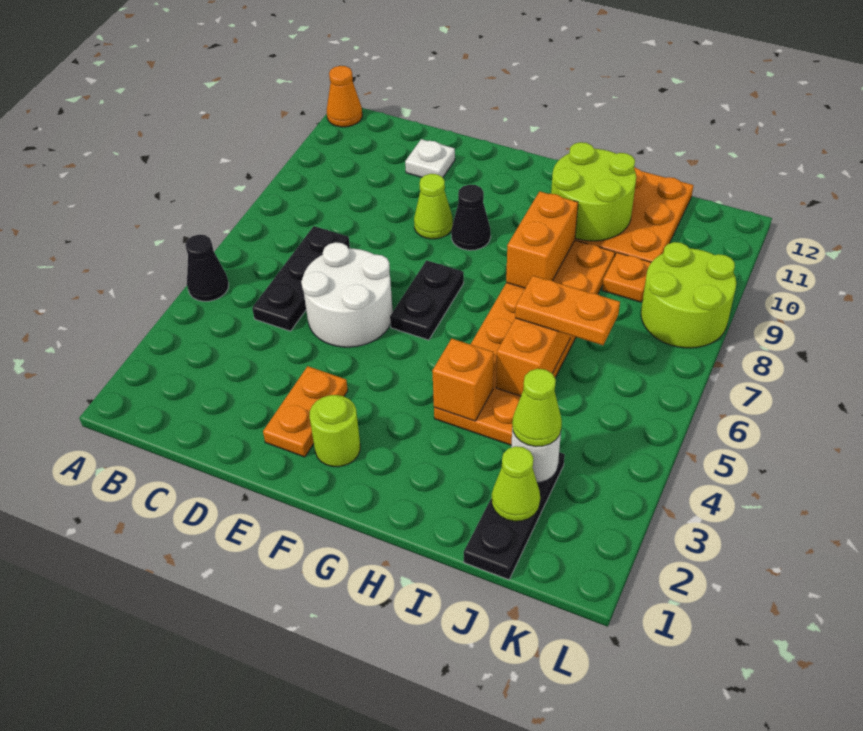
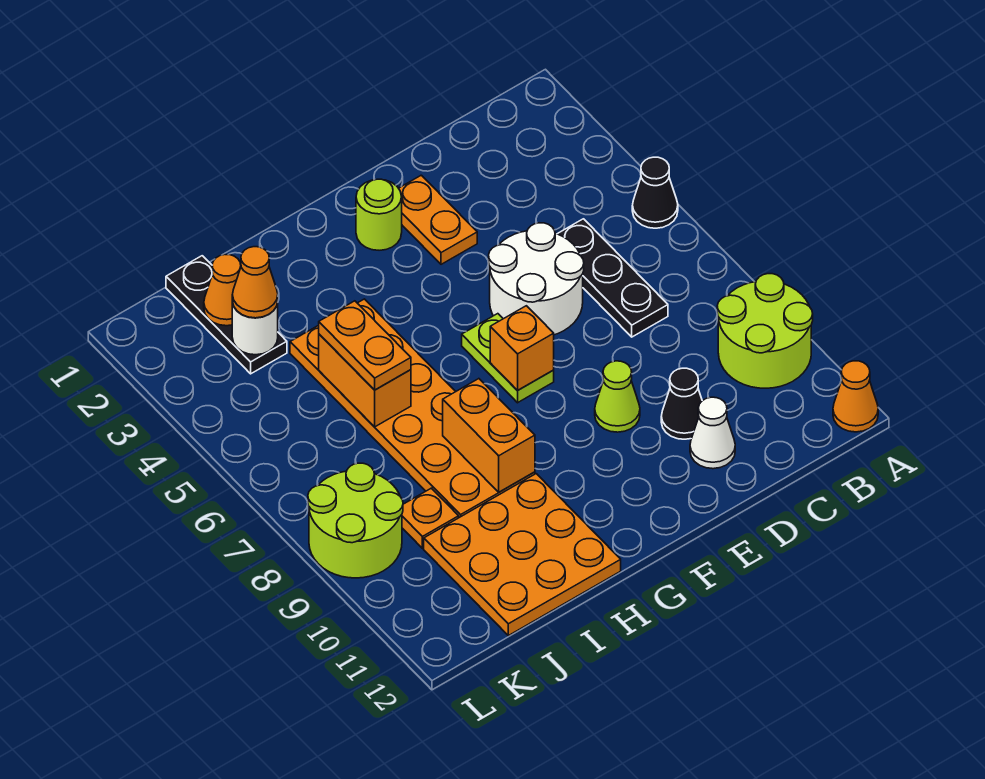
white plate D11 level 1 -> white cone D11 level 1
black plate F6:F7 level 1 -> lime plate F6:F7 level 1
black cone F9 level 1 -> black cone D10 level 1
orange brick H4 level 2 -> orange brick F7 level 2
lime round brick H10:I11 level 2 -> lime round brick A9:B10 level 1
orange plate I6:J6 level 3 -> orange plate I5:I6 level 3
lime cone J2 level 2 -> orange cone J2 level 2
lime cone J3 level 3 -> orange cone J3 level 3

